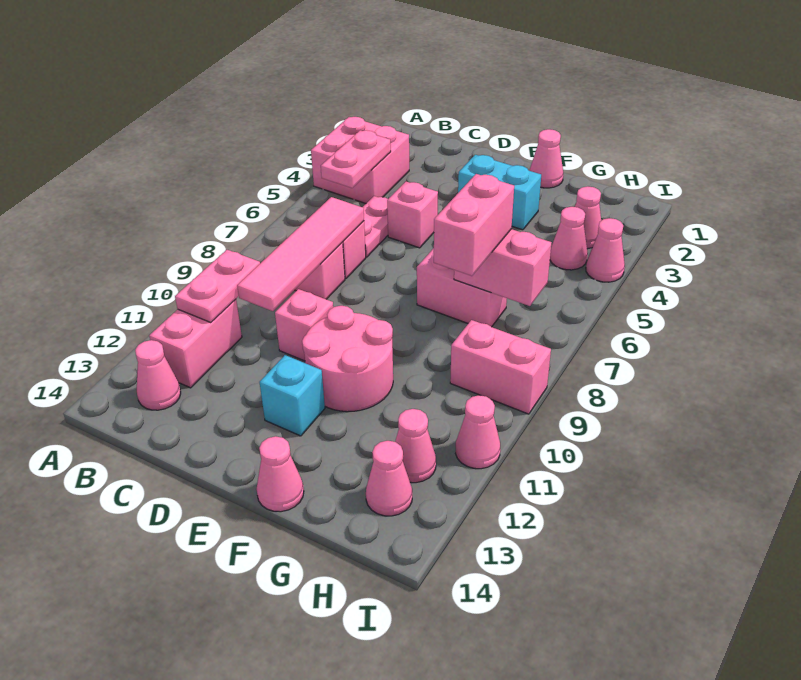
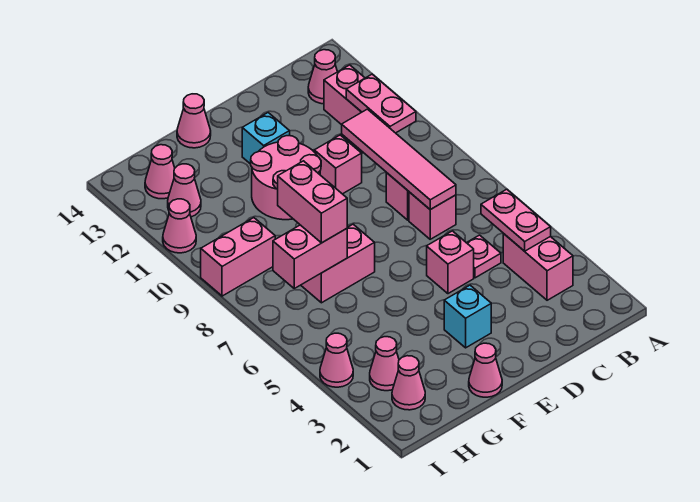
pink brick A3:B4 level 1 -> pink brick B3:B4 level 1
pink plate C5:C6 level 1 -> pink plate C5 level 1
cyan brick E3:F3 level 1 -> cyan brick E3 level 1
pink cone H4 level 1 -> pink cone H2 level 1

